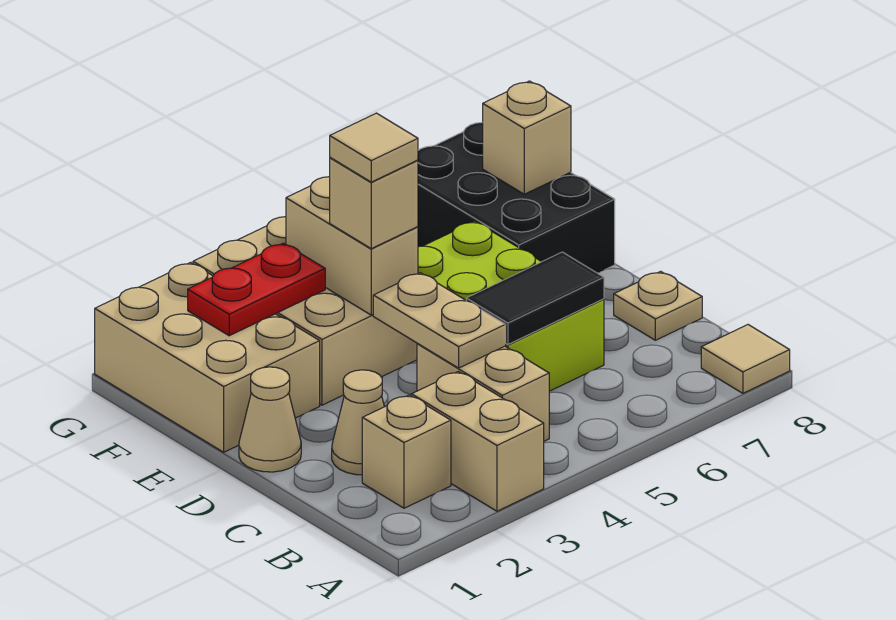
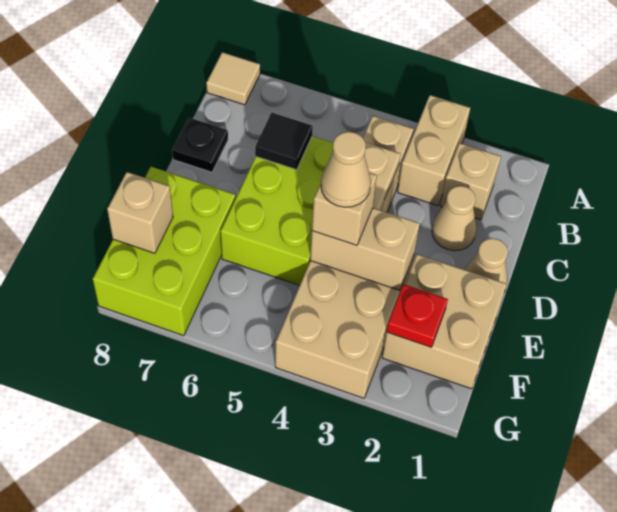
black tile C5:C6 level 2 -> black tile C6 level 2
tan plate C8 level 1 -> black plate C8 level 1
tan brick E1:G2 level 1 -> tan brick E1:F2 level 1
tan brick E4:F4 level 2 -> tan brick E3:E4 level 2
tan tile E4 level 4 -> tan cone E4 level 4
black brick E7:G8 level 1 -> lime brick E7:G8 level 1
red plate F2:F3 level 2 -> red plate F2 level 2

